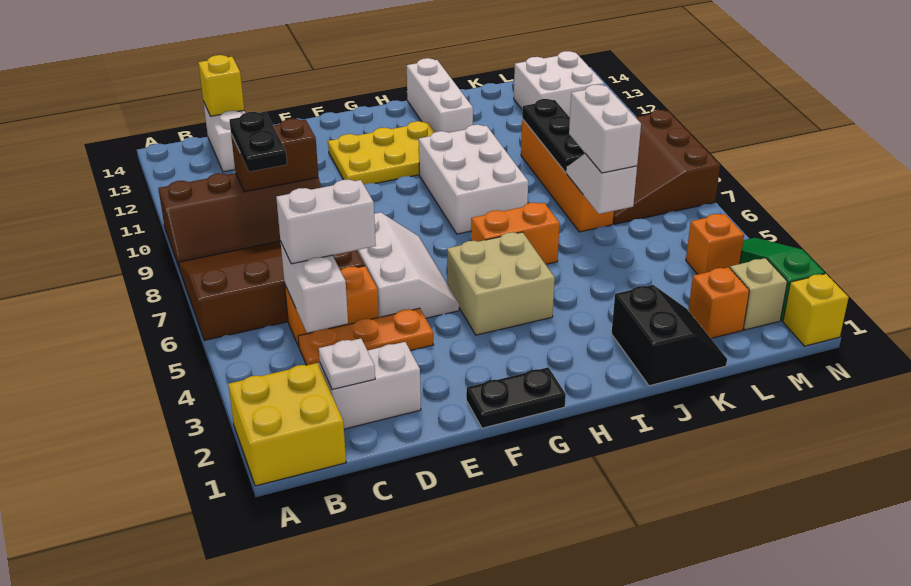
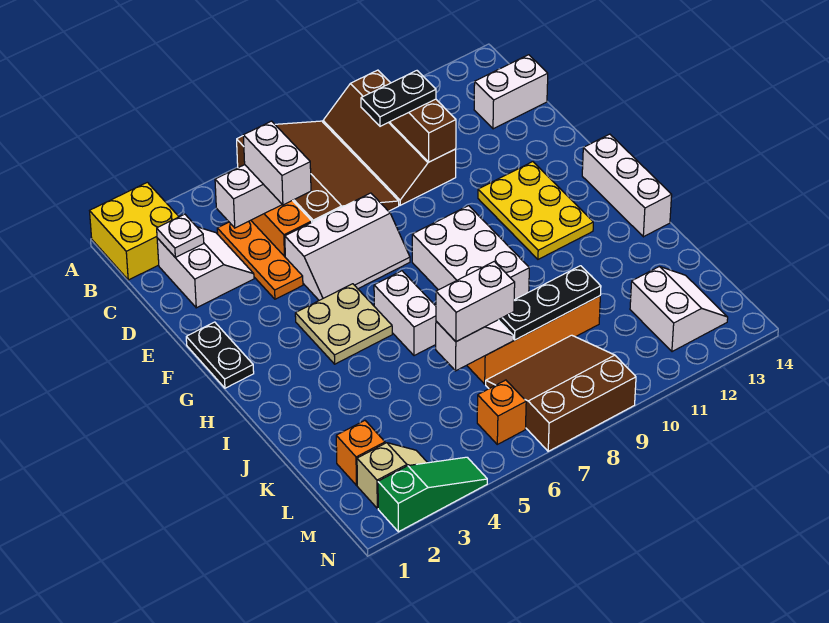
yellow brick C14 level 2 -> none
tan brick G4:H5 level 1 -> tan plate G4:H5 level 1
orange brick H6:I6 level 1 -> white brick H6:I6 level 1
white brick H8:I10 level 1 -> white brick G8:I9 level 1
white brick I12:I14 level 1 -> white brick G14:I14 level 1
black slope J1:K2 level 1 top J -> none
white brick L12:M13 level 1 -> white slope L12:M13 level 1 top 12
orange brick M4 level 1 -> orange brick M6 level 1
yellow brick N1 level 1 -> none

